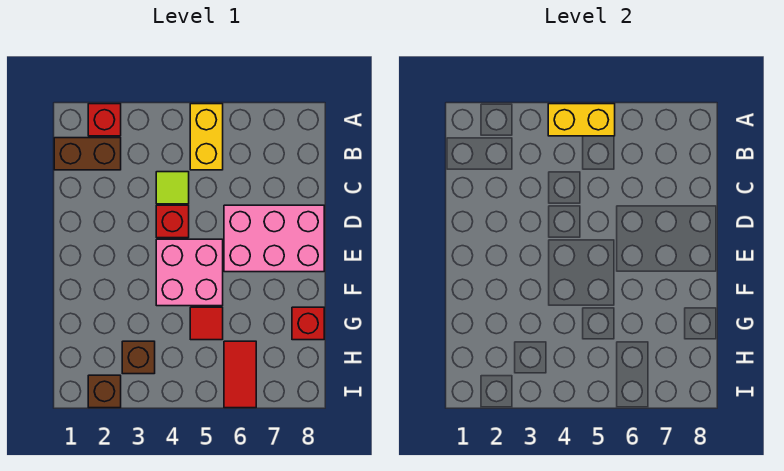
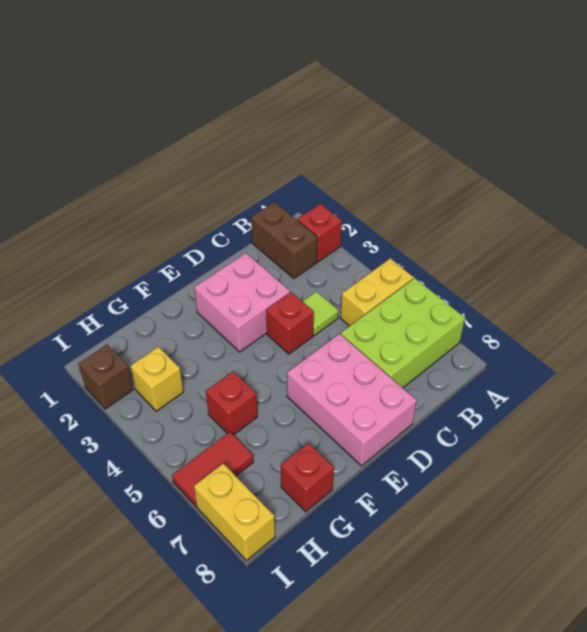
yellow brick A4:A5 level 2 -> yellow brick I7:I8 level 1
none -> lime brick A6:C7 level 1
pink brick E4:F5 level 1 -> pink brick D2:E3 level 1
red tile G5 level 1 -> red brick G5 level 1
brown brick H3 level 1 -> yellow brick H3 level 1

